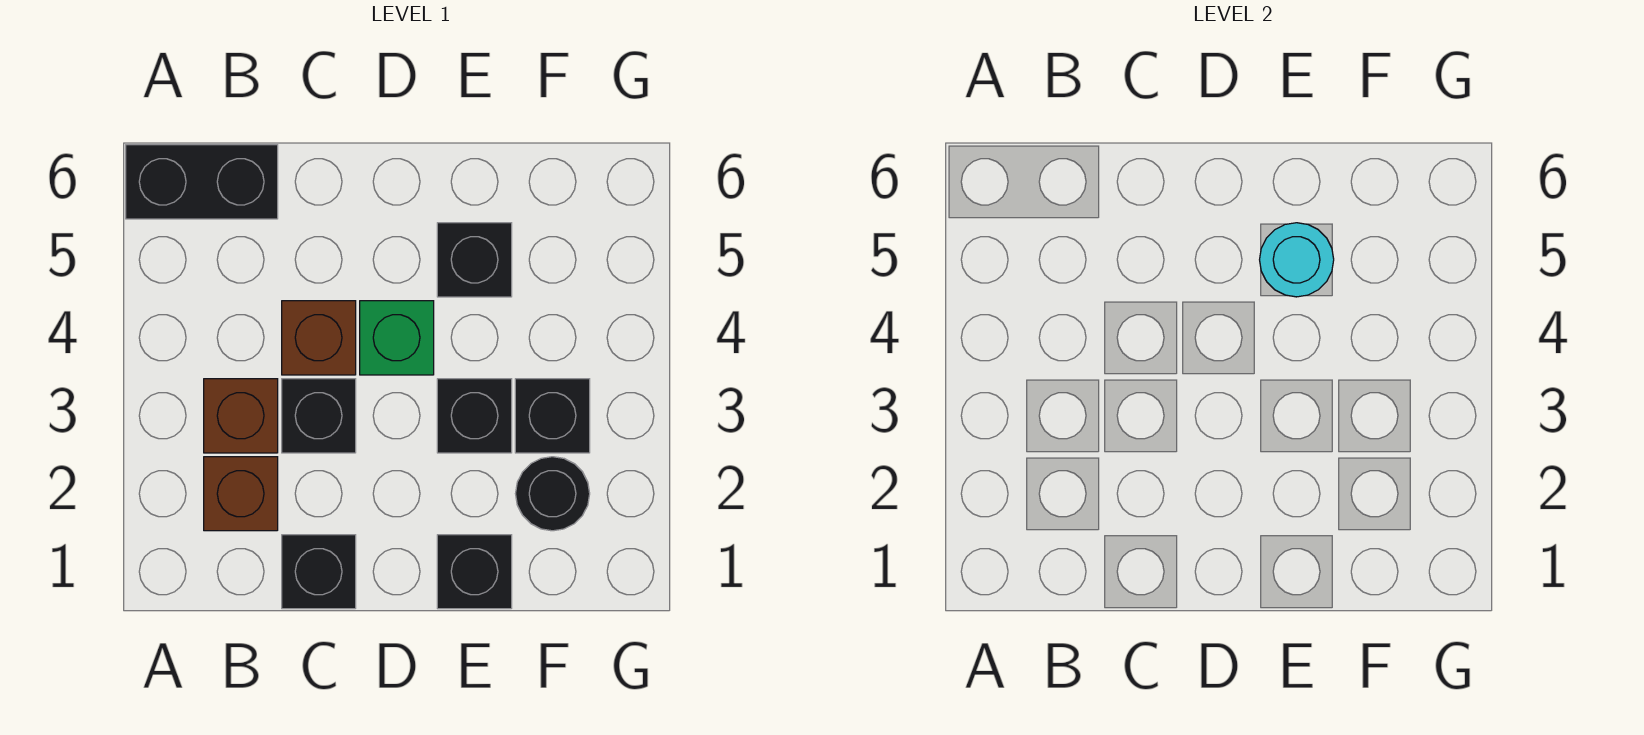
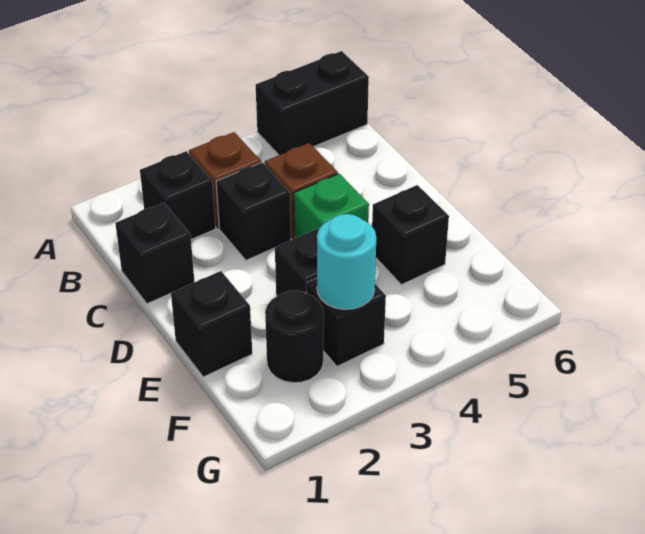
black brick A6:B6 level 1 -> black brick A5:A6 level 1
brown brick B2 level 1 -> black brick B2 level 1
cyan round brick E5 level 2 -> cyan round brick F3 level 2

